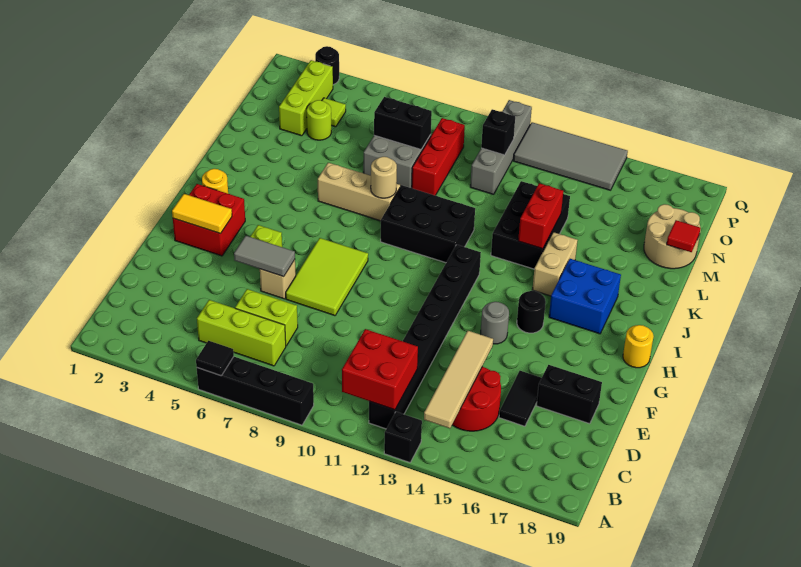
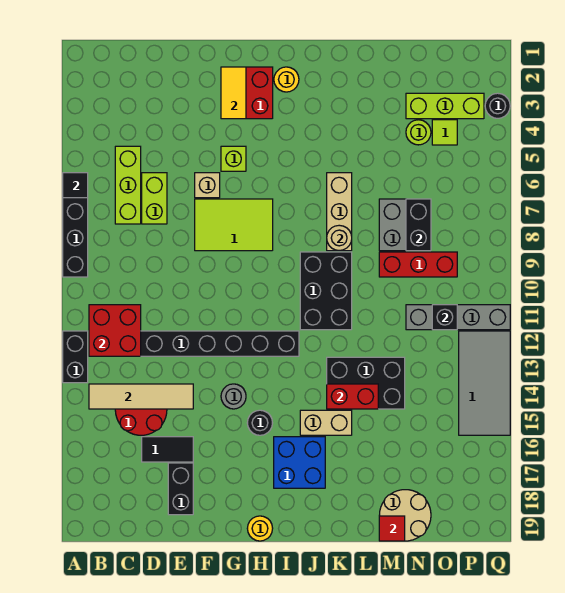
black brick A13 level 1 -> black brick A12:A13 level 1
grey tile F5:F6 level 2 -> none

